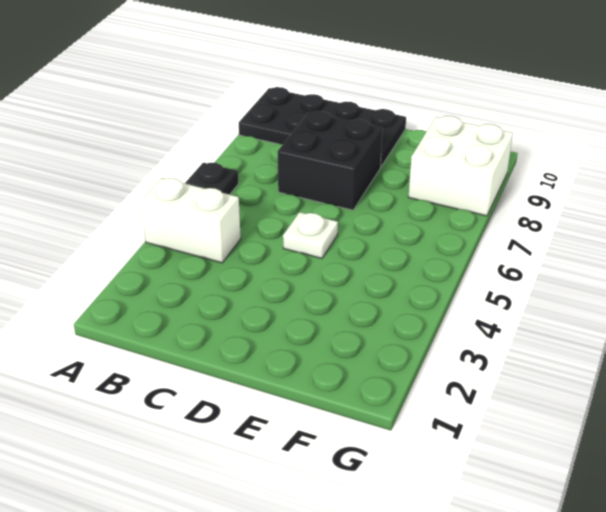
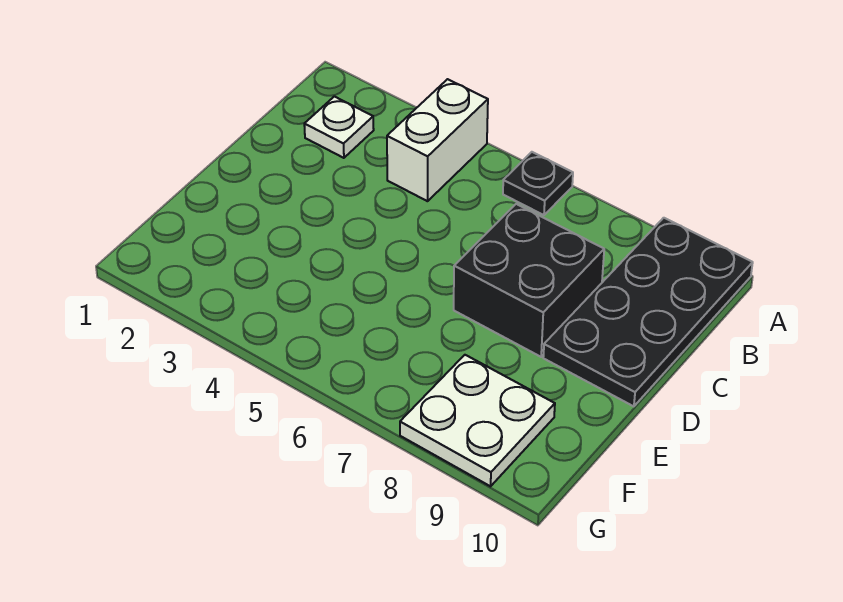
white plate D5 level 1 -> white plate B2 level 1
white brick F8:G9 level 1 -> white plate F8:G9 level 1

